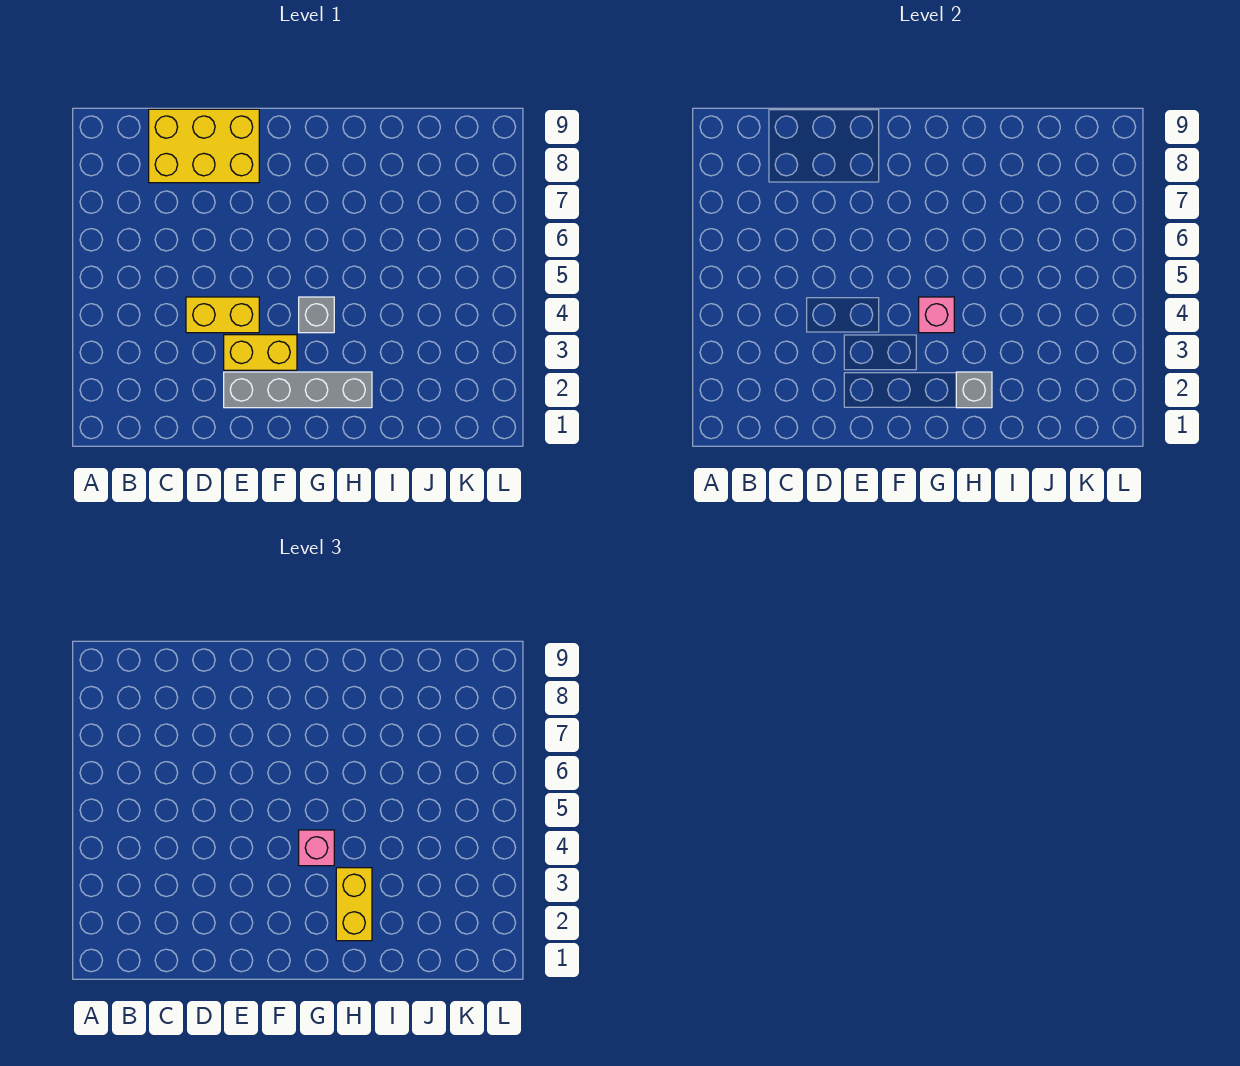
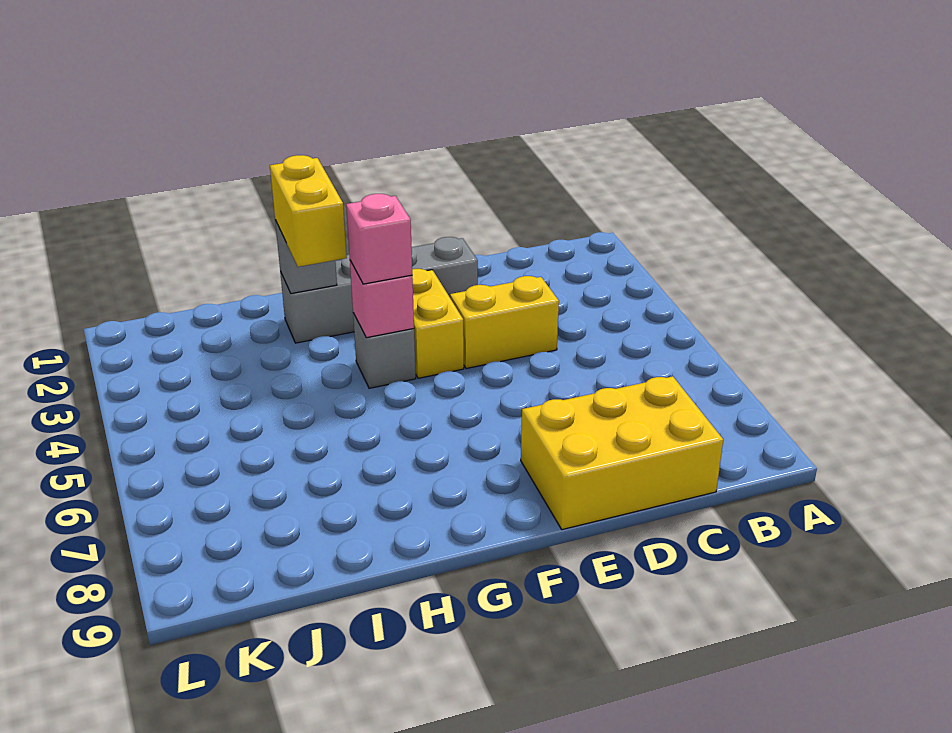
yellow brick E3:F3 level 1 -> yellow brick F3:F4 level 1

